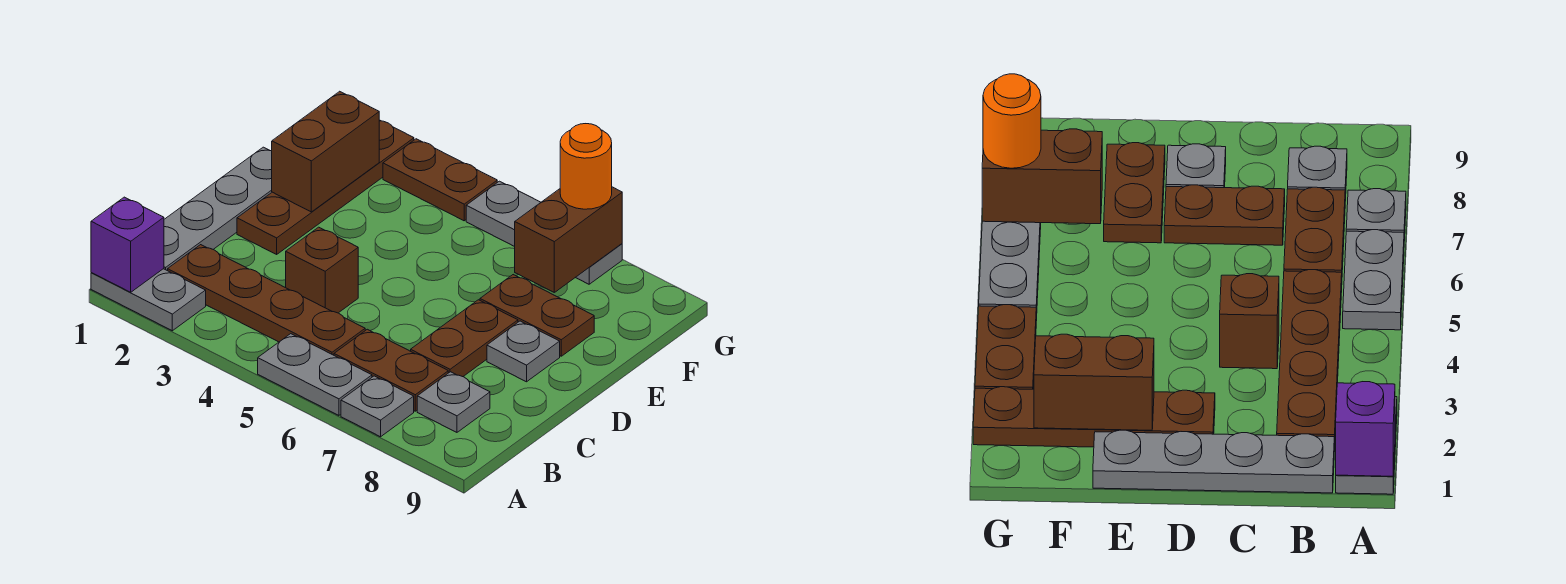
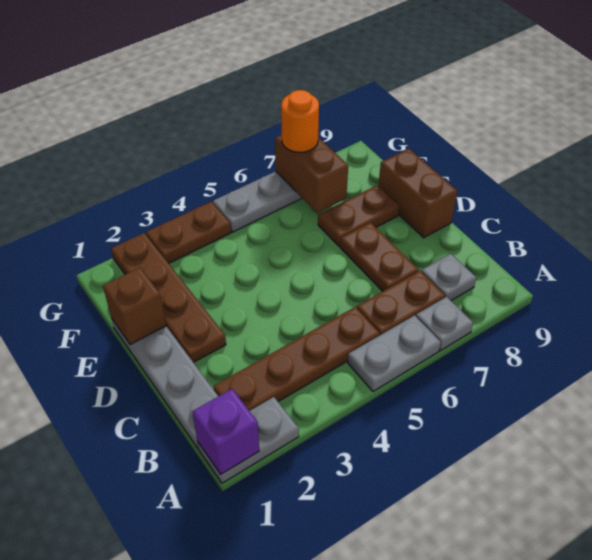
brown brick C4 level 1 -> brown brick E1 level 2
grey plate D8 level 1 -> none
brown brick E2:F2 level 2 -> brown brick D9:E9 level 1

